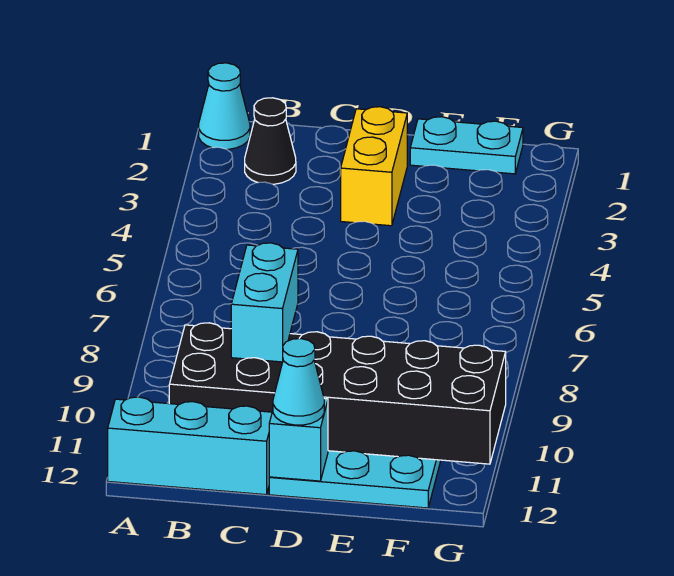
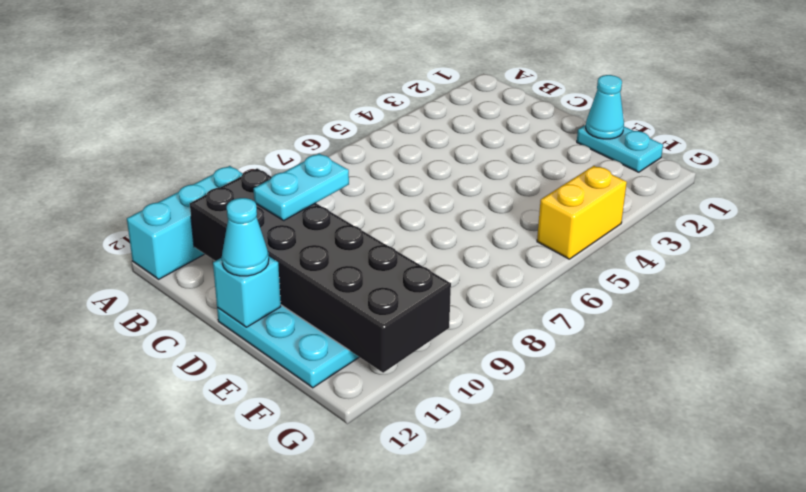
cyan cone A1 level 1 -> cyan cone E1 level 2
cyan brick A12:C12 level 1 -> cyan brick A10:A12 level 1
black cone B2 level 1 -> none
cyan brick C9:C10 level 3 -> cyan plate C9:C10 level 3
yellow brick D2:D3 level 1 -> yellow brick G4:G5 level 1

